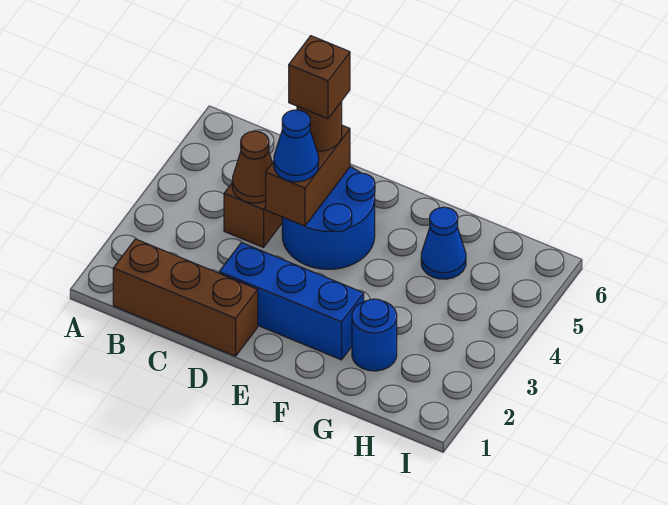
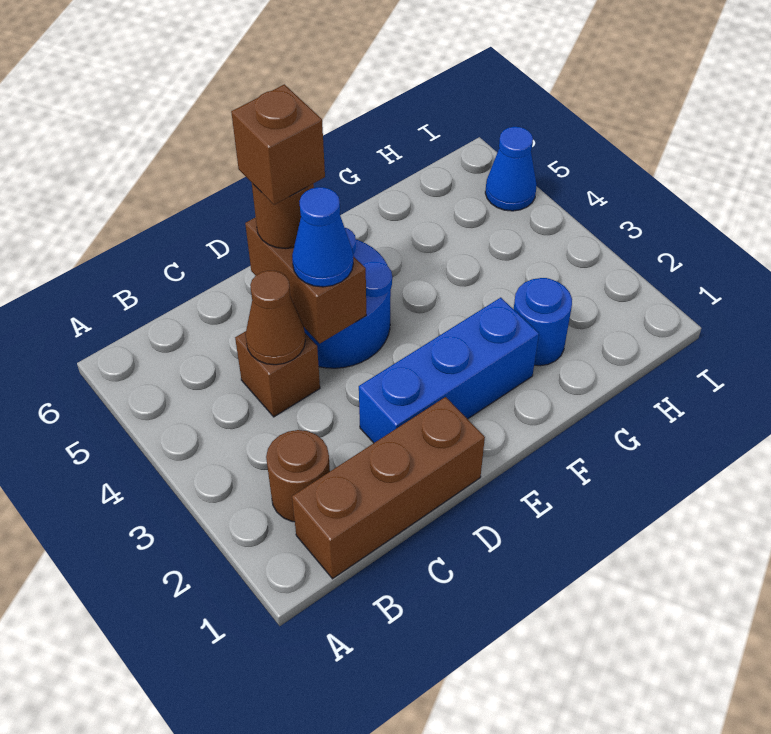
none -> brown round brick B2 level 1
blue cone G5 level 1 -> blue cone I5 level 1

